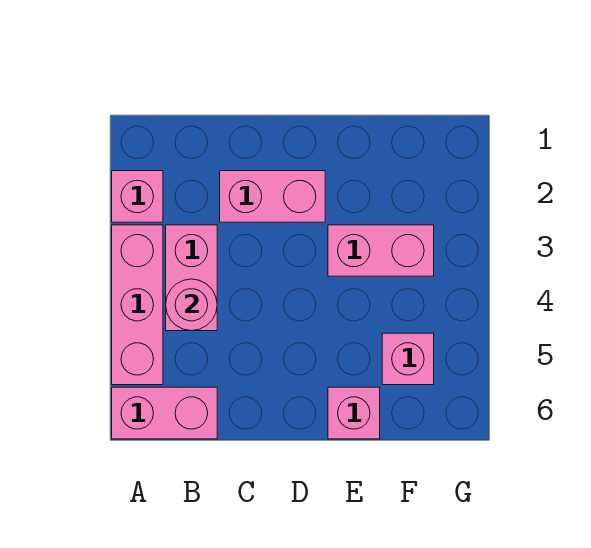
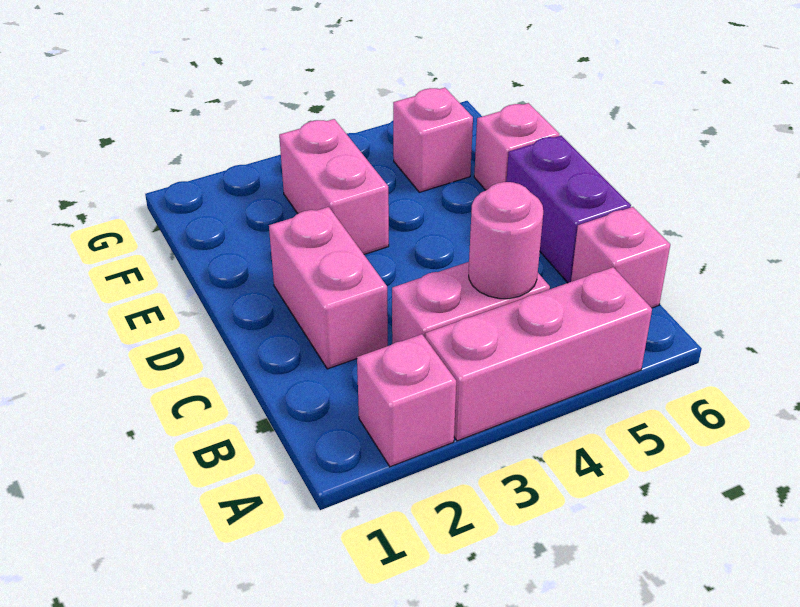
pink brick A6:B6 level 1 -> pink brick B6 level 1
none -> purple brick C6:D6 level 1

